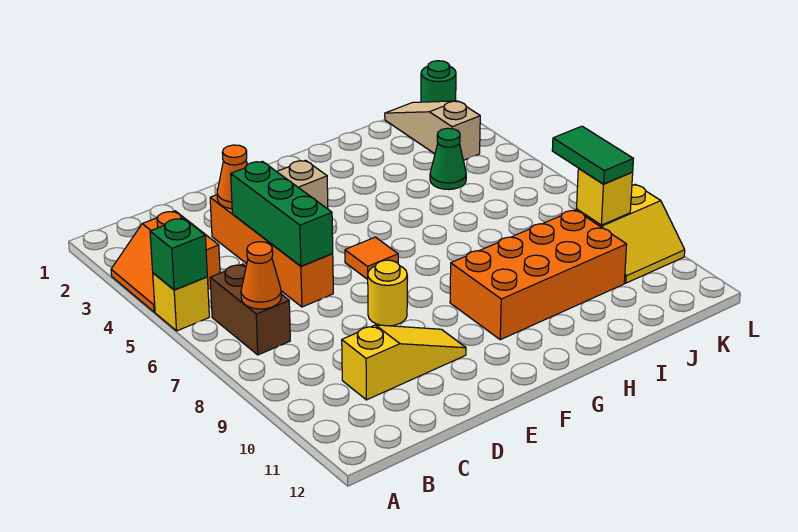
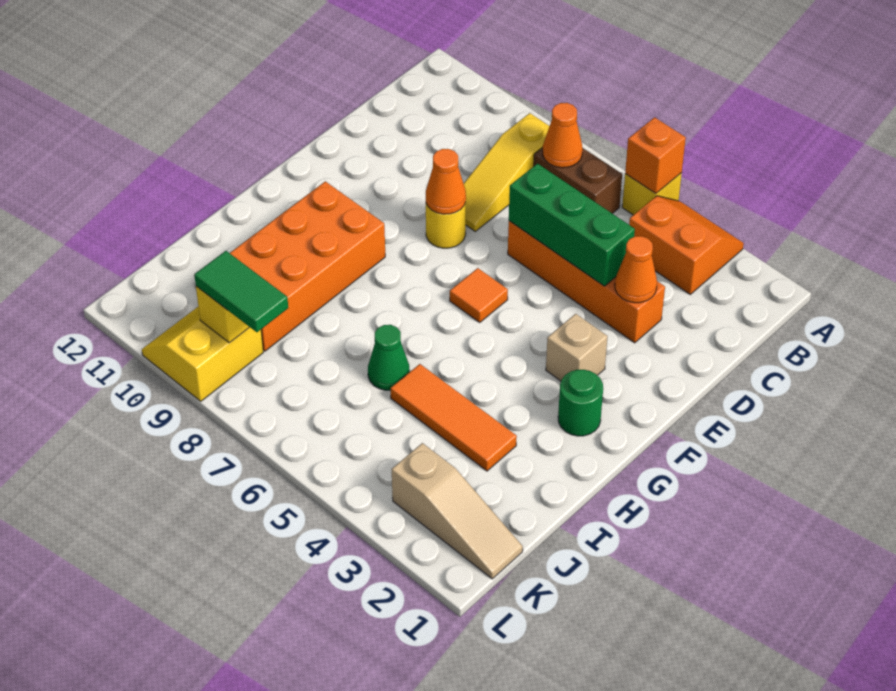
green brick A5 level 2 -> orange brick A5 level 2
yellow slope C10:E10 level 1 top C -> yellow slope B8:D8 level 1 top B
none -> orange cone E8 level 2
none -> orange tile I3:I5 level 1
green cone J4 level 1 -> green cone I6 level 1
green round brick L1 level 1 -> green round brick G2 level 1

